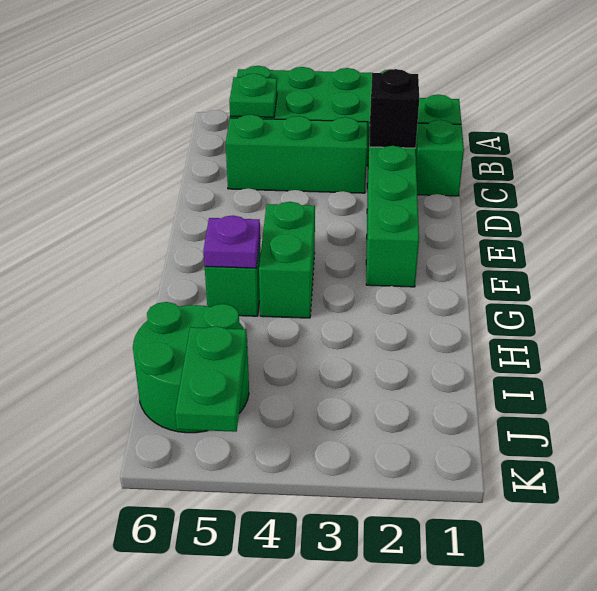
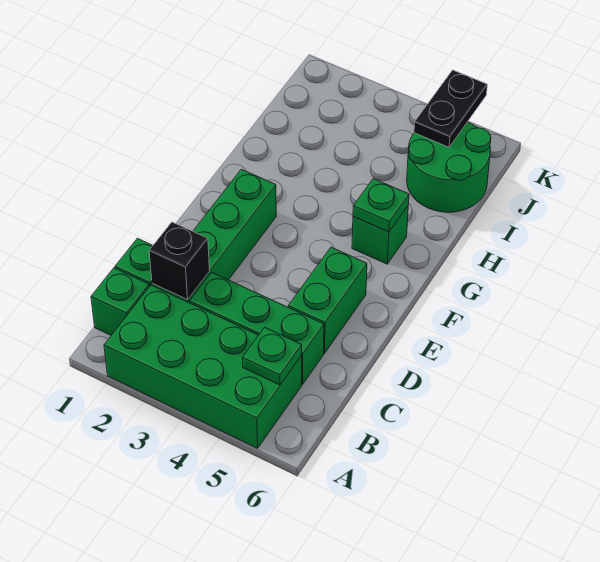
green brick F4:G4 level 1 -> green brick D5:E5 level 1
purple plate G5 level 2 -> green plate G5 level 2
green plate J5:K5 level 2 -> black plate J5:K5 level 2

